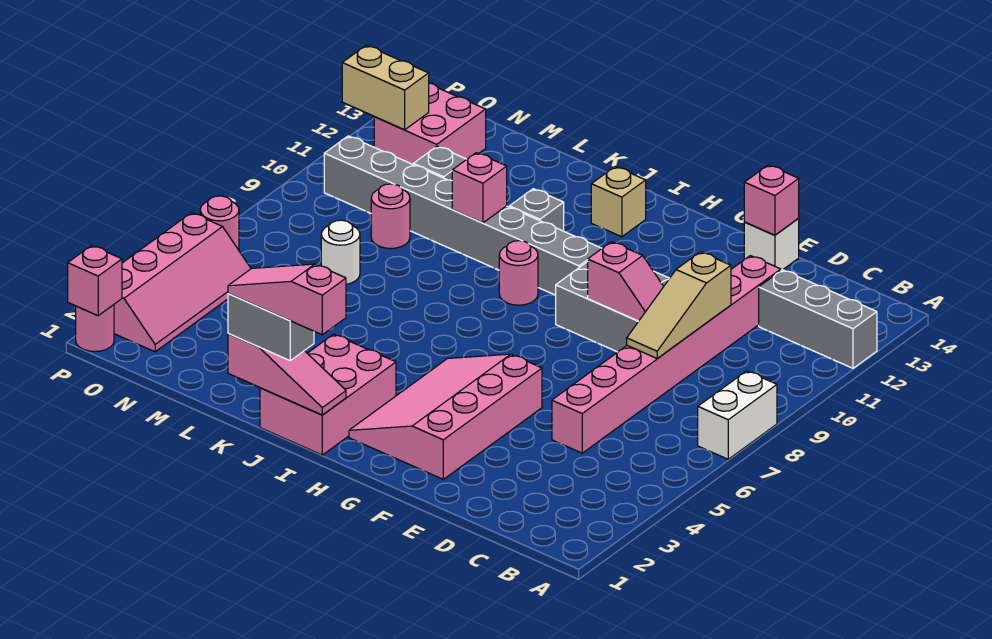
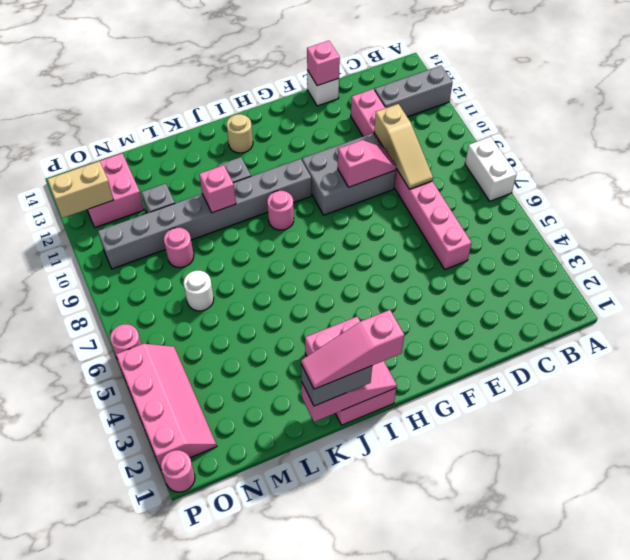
pink slope F2:H5 level 1 top F -> none
tan brick I13 level 1 -> tan round brick I13 level 1
pink brick P1 level 2 -> none

